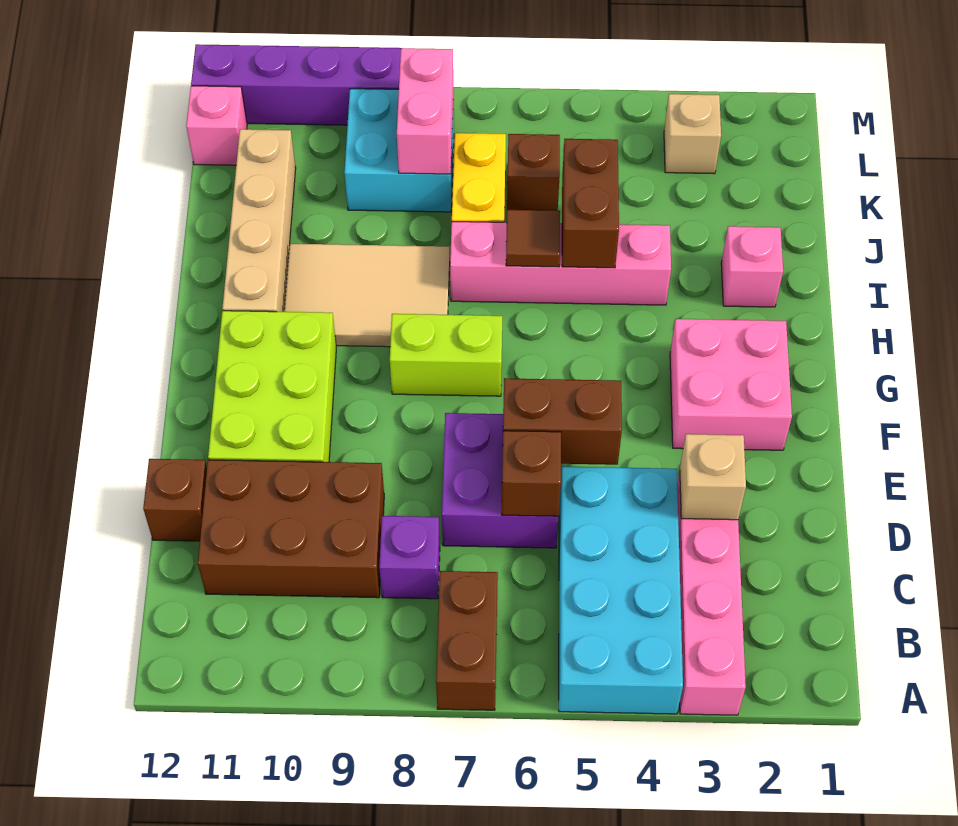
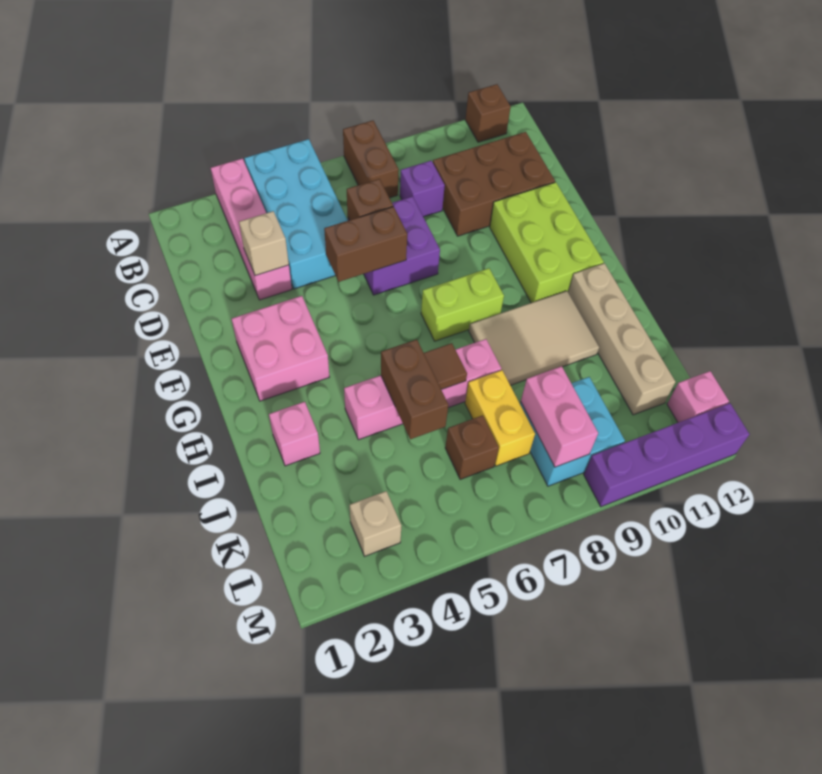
brown brick D12 level 1 -> brown brick A11 level 1

